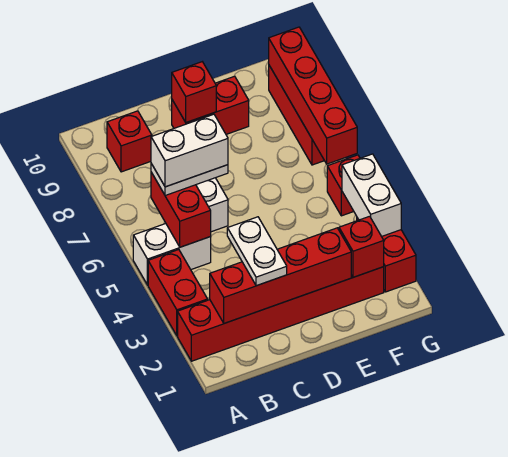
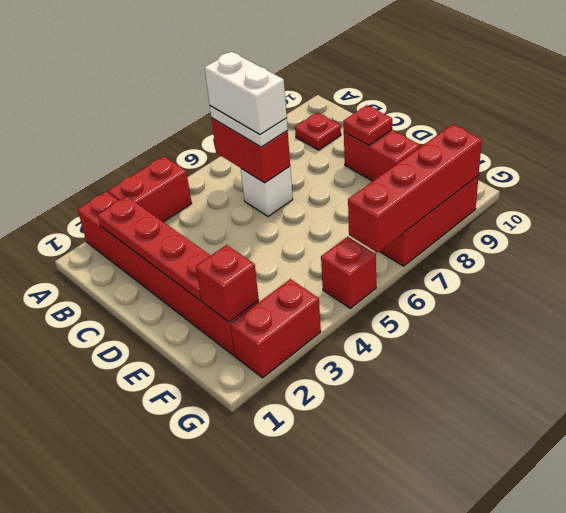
white brick A5:B5 level 1 -> none
red brick B2:E2 level 2 -> red plate B2:E2 level 2
red brick B5:B6 level 2 -> red brick B6:C6 level 2
red brick B9 level 1 -> red plate B9 level 1
white plate C2:C3 level 3 -> none
red brick D9 level 2 -> red plate D9 level 2
white brick G3:G4 level 2 -> none

